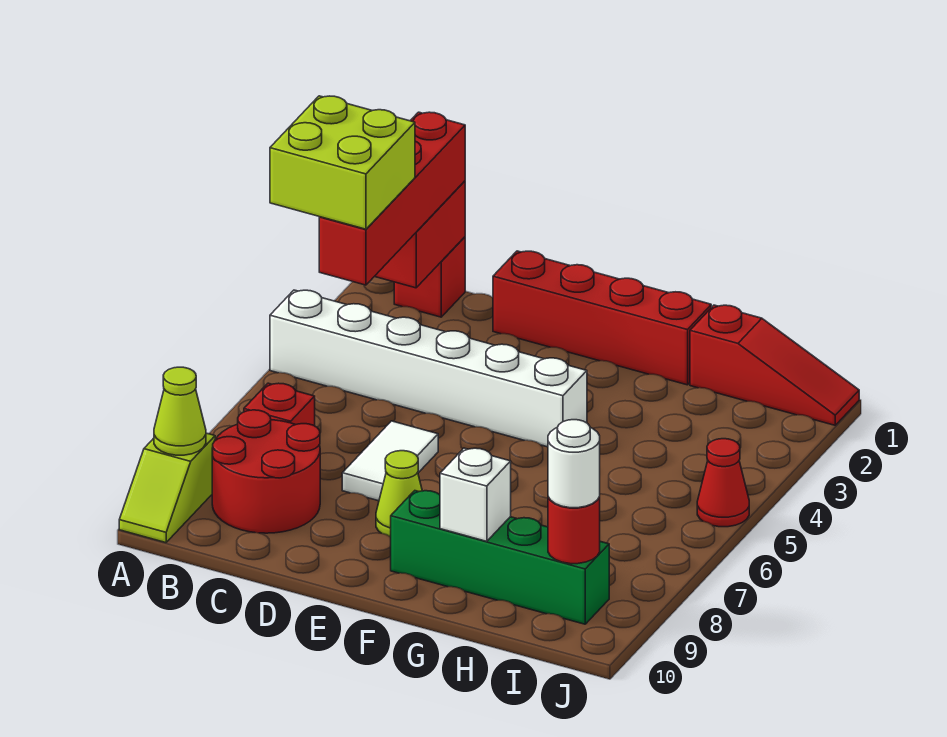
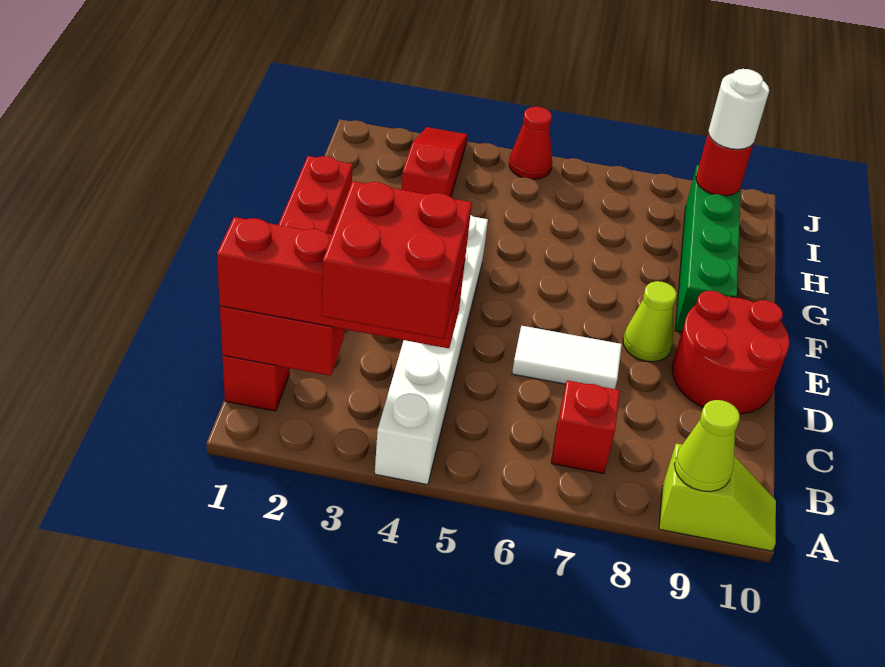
lime brick A3:B4 level 4 -> red brick A3:B4 level 4
red round brick B8:C9 level 1 -> red round brick D9:E10 level 1
white brick G9 level 2 -> none
red slope H1:J1 level 1 top H -> red slope H3:J3 level 1 top H

